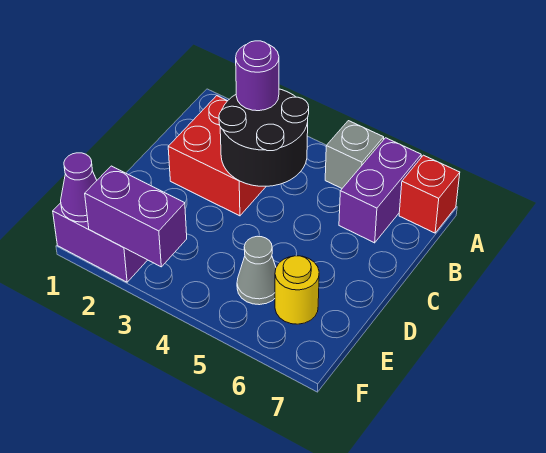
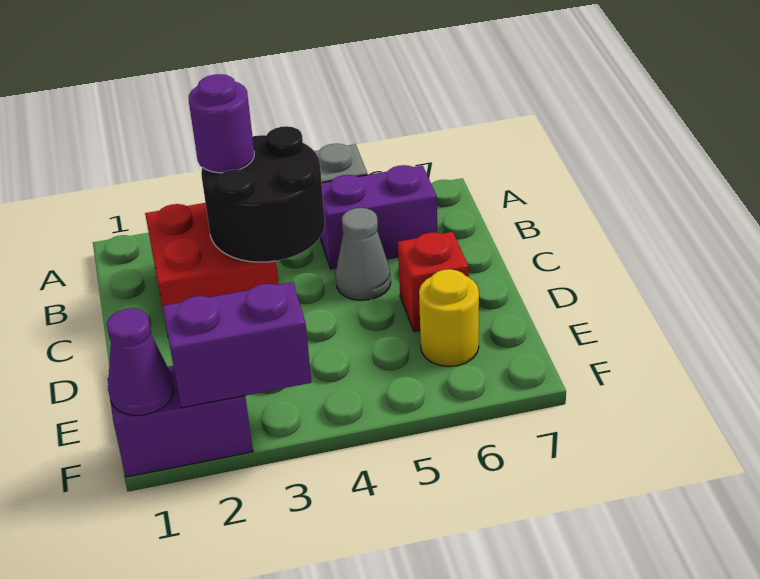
purple brick A6:B6 level 1 -> purple brick B5:B6 level 1
red brick A7 level 1 -> red brick D6 level 1
grey cone E5 level 1 -> grey cone C5 level 1

